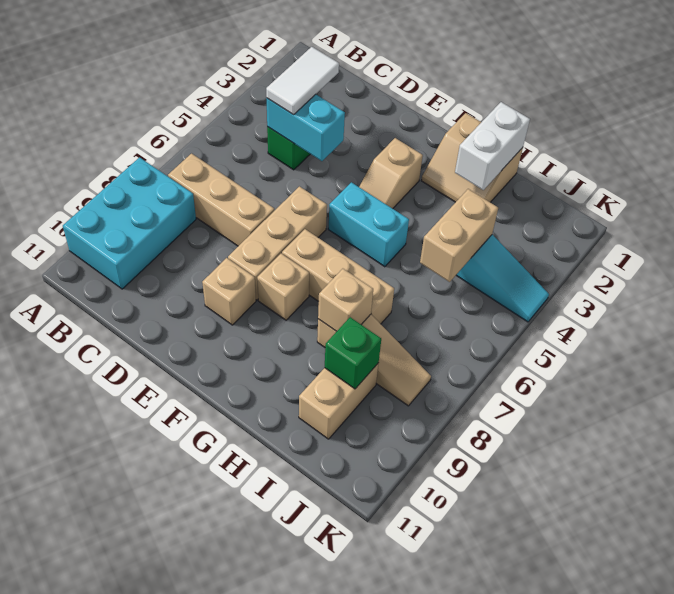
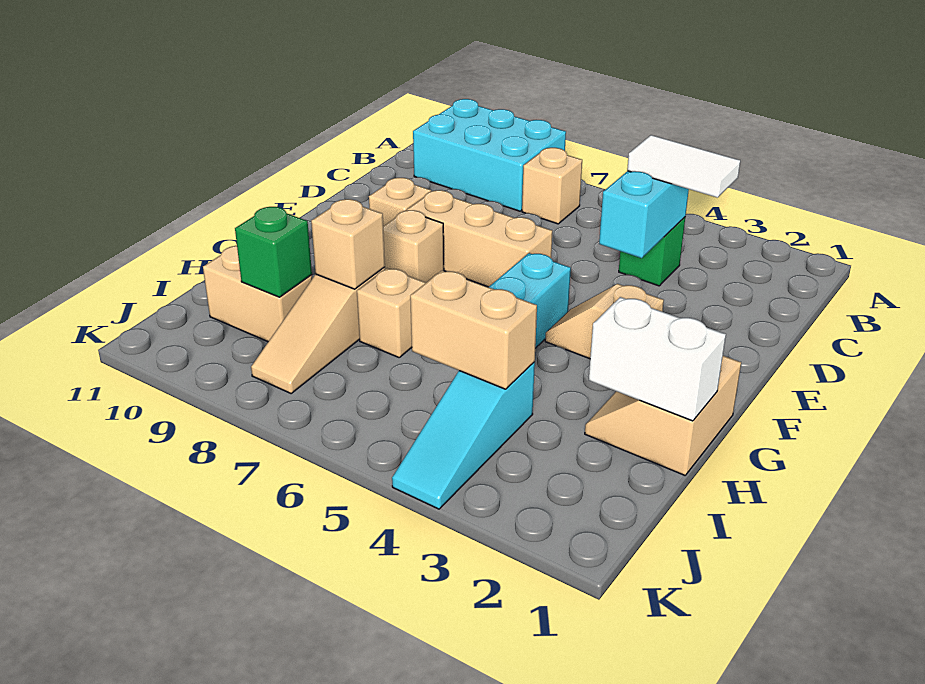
tan brick B7:D7 level 1 -> tan brick B7 level 1
tan brick F7:H7 level 1 -> tan brick H7 level 1

